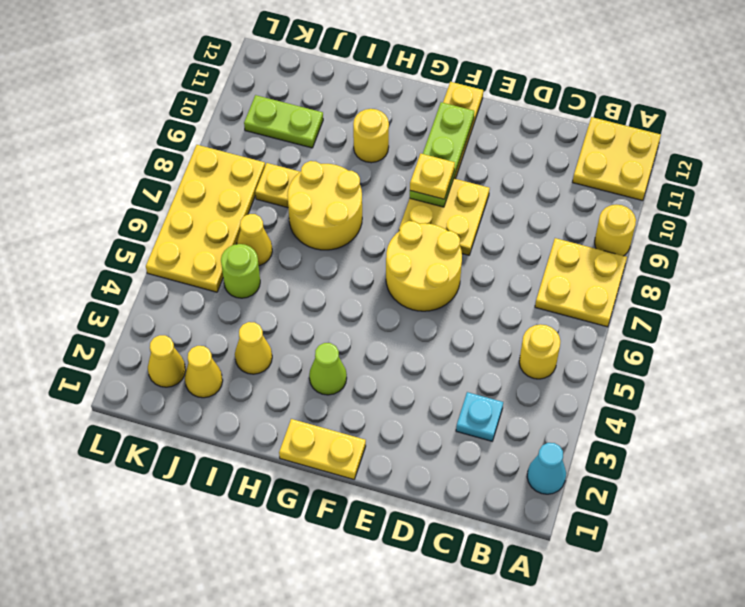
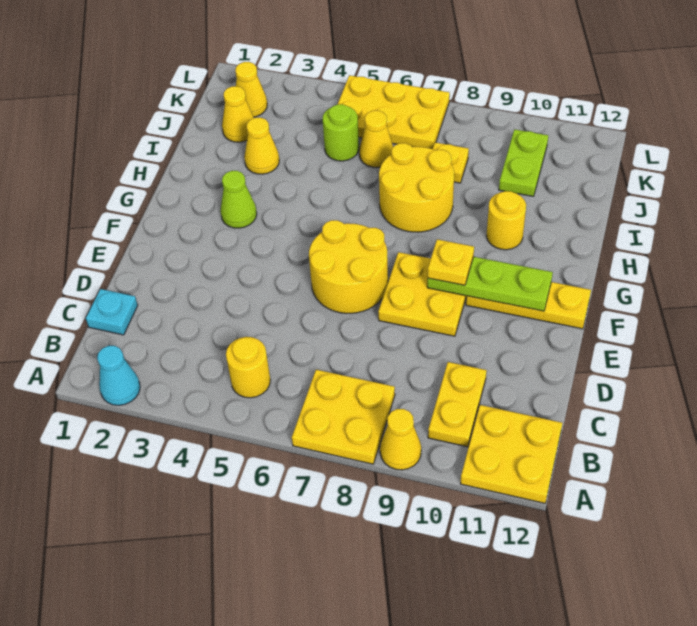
yellow round brick A9 level 1 -> yellow cone A9 level 1
cyan plate C3 level 1 -> cyan plate C1 level 1
yellow plate F1:G1 level 1 -> yellow plate B10:C10 level 1
yellow plate K5:L8 level 1 -> yellow plate K5:L7 level 1

